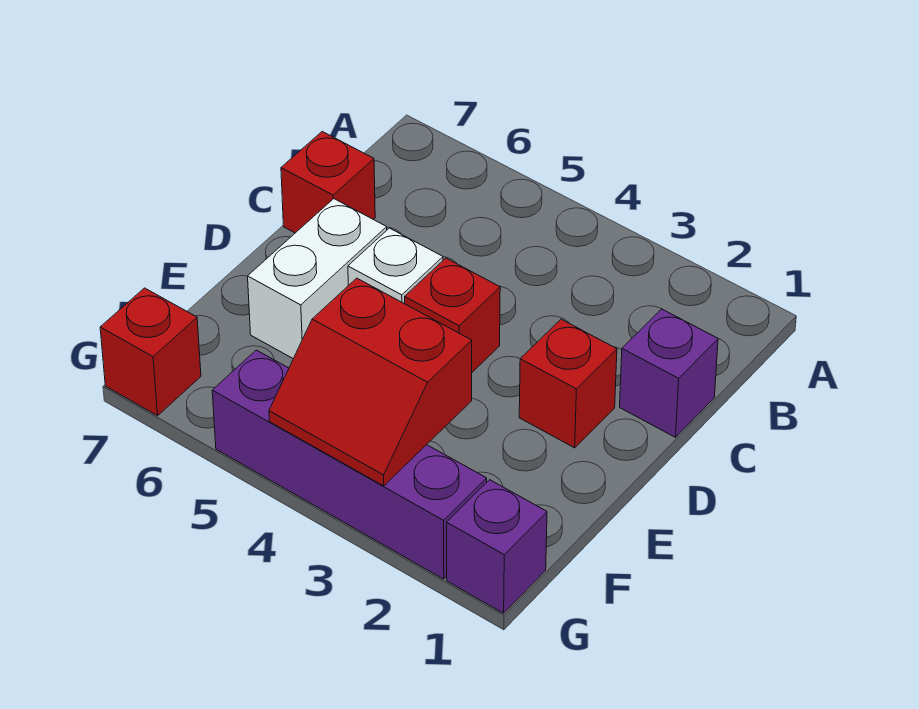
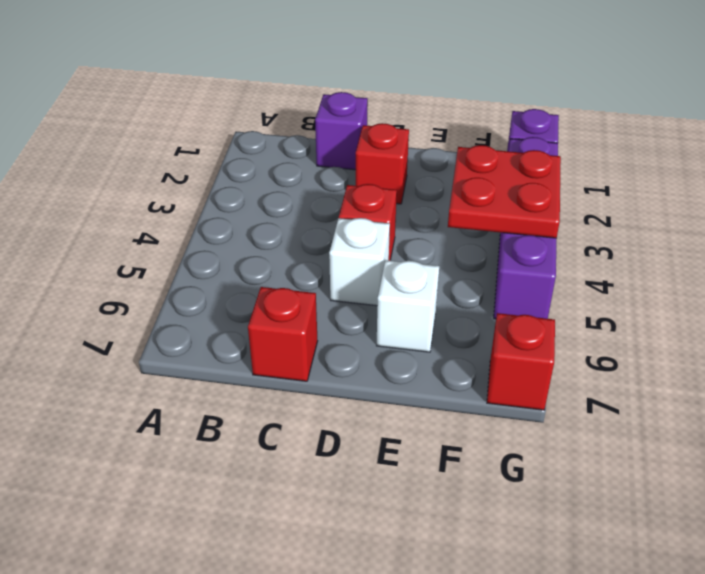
white brick D6:E6 level 1 -> white brick E6 level 1
red slope F3:G4 level 2 top F -> red plate F3:G4 level 2

